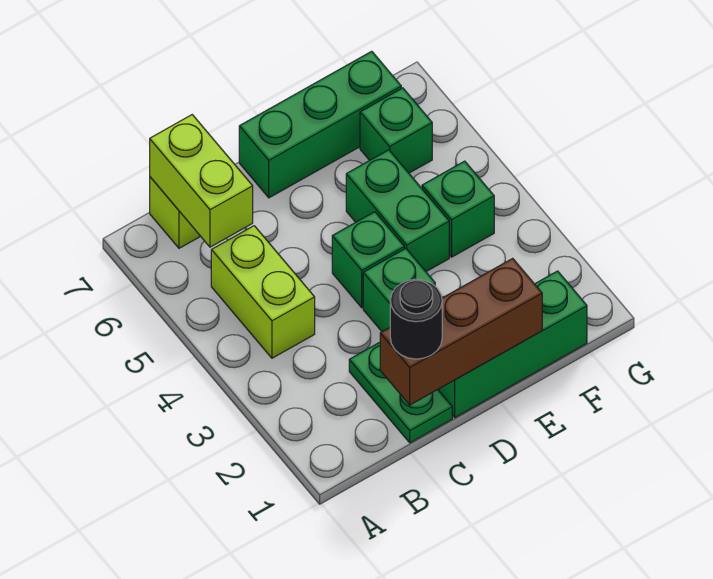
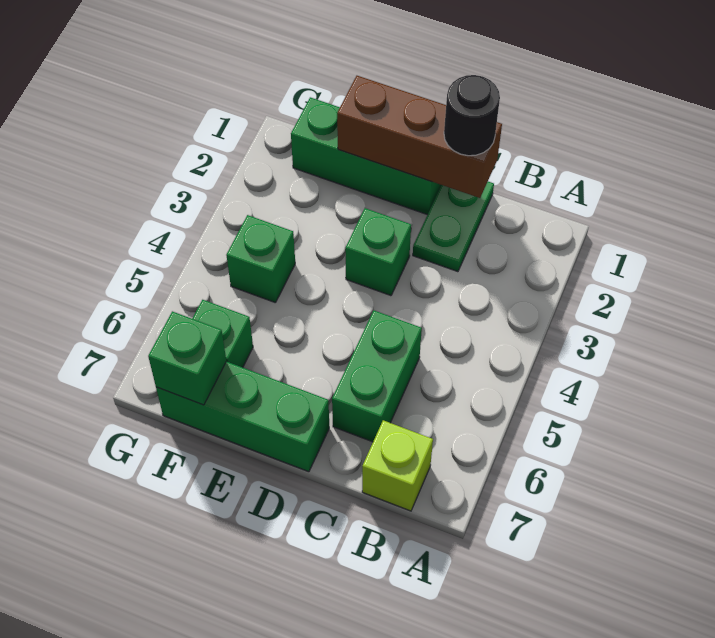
lime brick B4:B5 level 1 -> none
lime brick B6:B7 level 2 -> none
green brick D4 level 1 -> green brick F7 level 2
green brick E4:E5 level 1 -> green brick C5:C6 level 1

